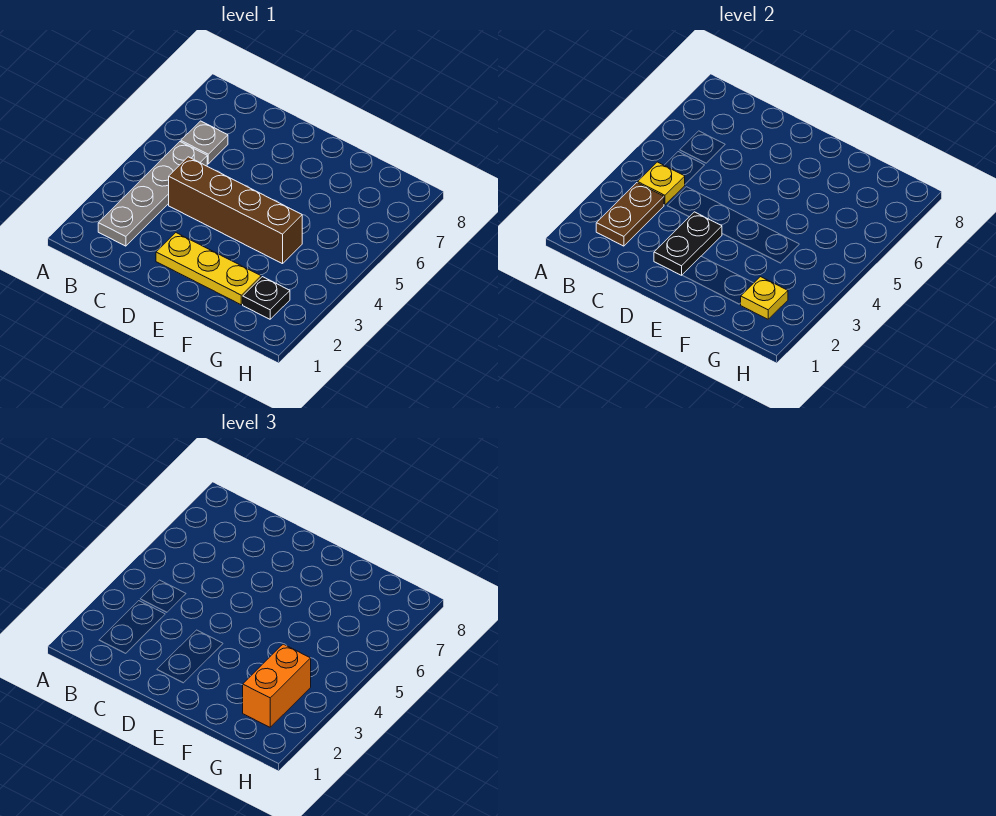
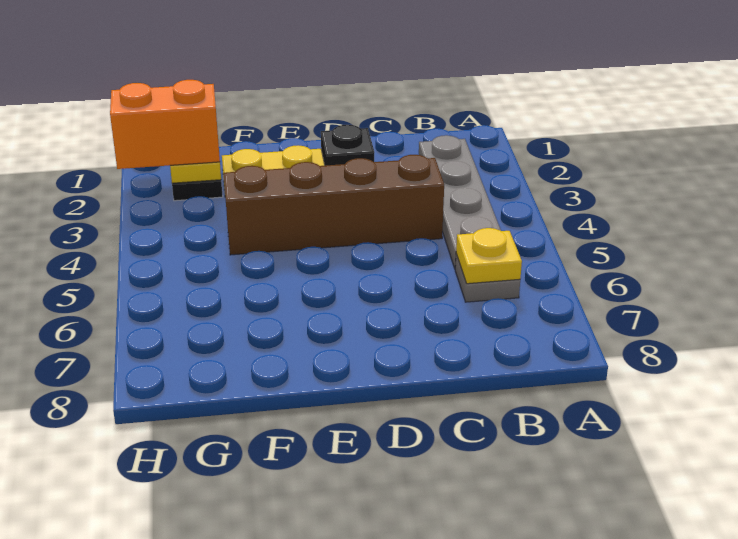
brown plate B2:B3 level 2 -> none
yellow plate B4 level 2 -> yellow plate B6 level 2
black plate D2:D3 level 2 -> black plate D2 level 2
orange brick G2:G3 level 3 -> orange brick G2:H2 level 3

